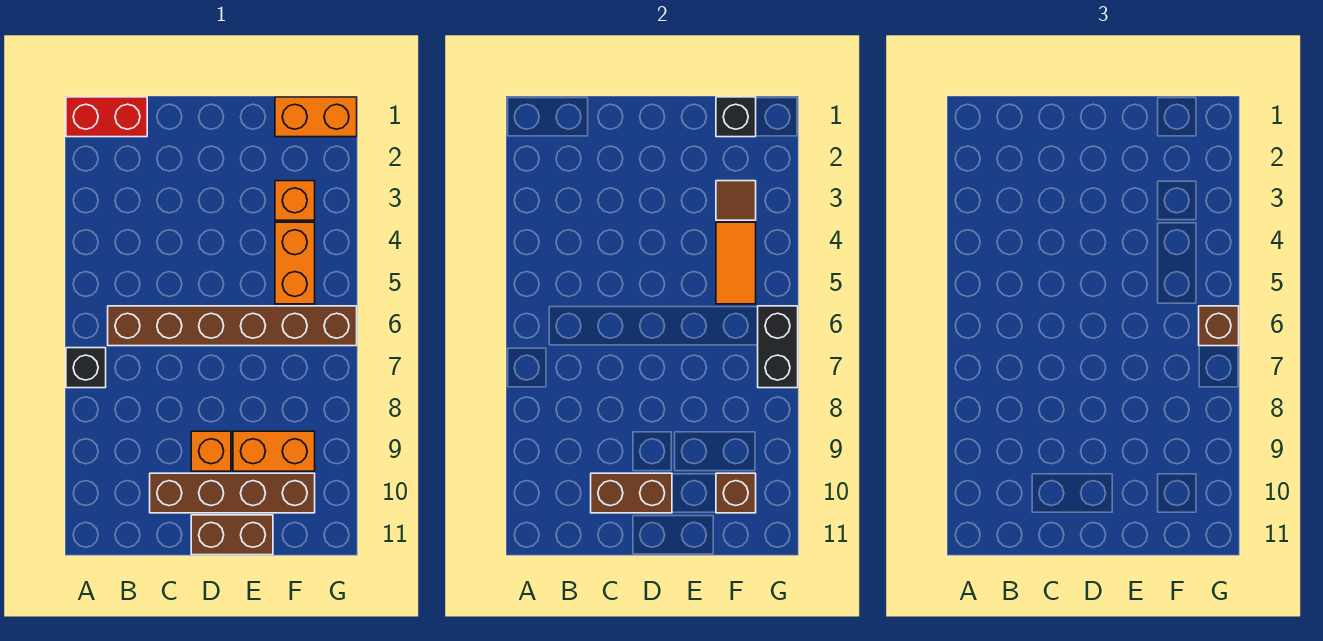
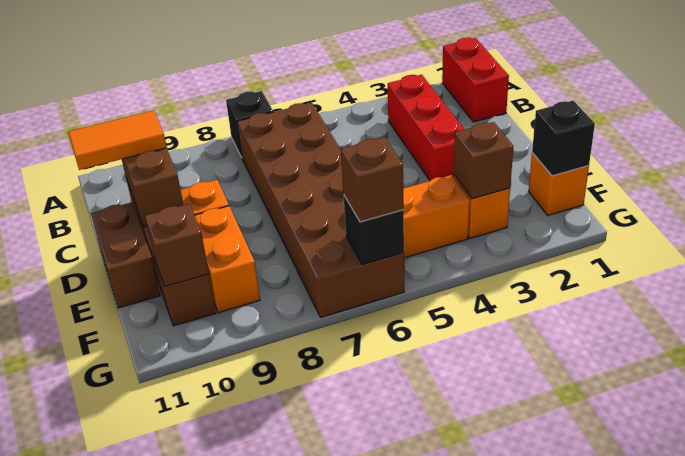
none -> red brick B3:D3 level 1
brown brick B6:G6 level 1 -> brown brick B6:G7 level 1
orange brick F1:G1 level 1 -> orange brick F1 level 1
brown tile F3 level 2 -> brown brick F3 level 2
orange tile F4:F5 level 2 -> orange tile C10:C11 level 3
black brick G6:G7 level 2 -> black brick G6 level 2

